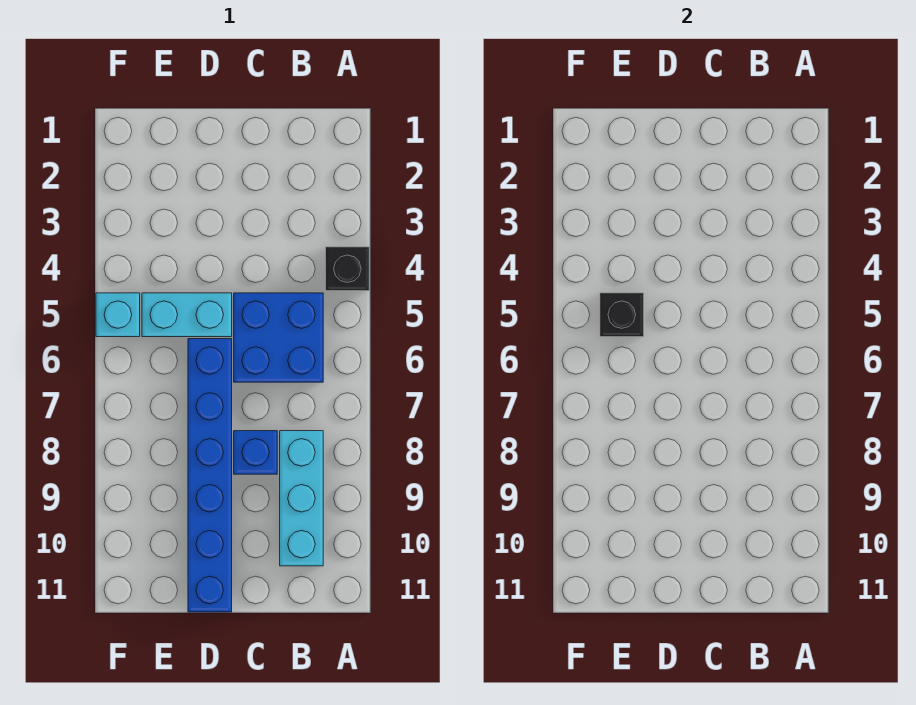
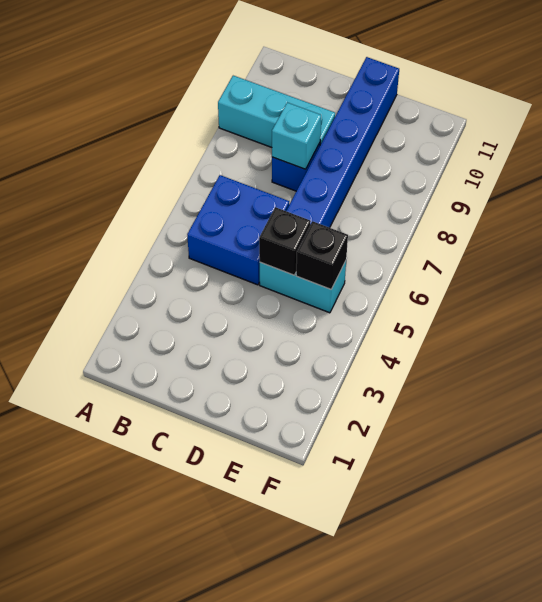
black brick A4 level 1 -> black brick D5 level 2
cyan brick B8:B10 level 1 -> cyan brick A9:C9 level 1
cyan brick F5 level 1 -> cyan brick C8 level 2

